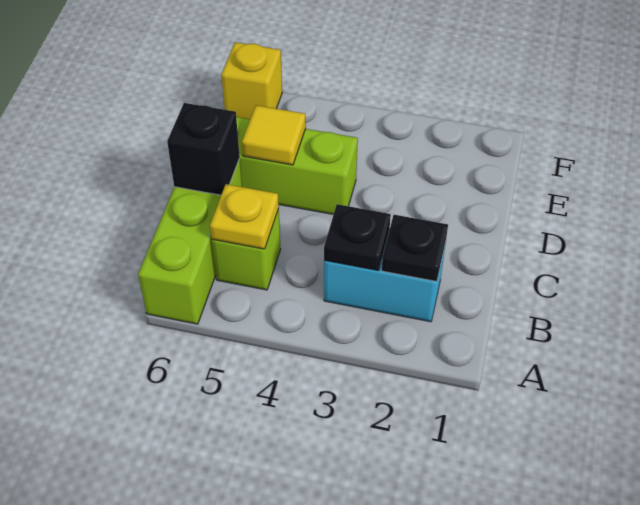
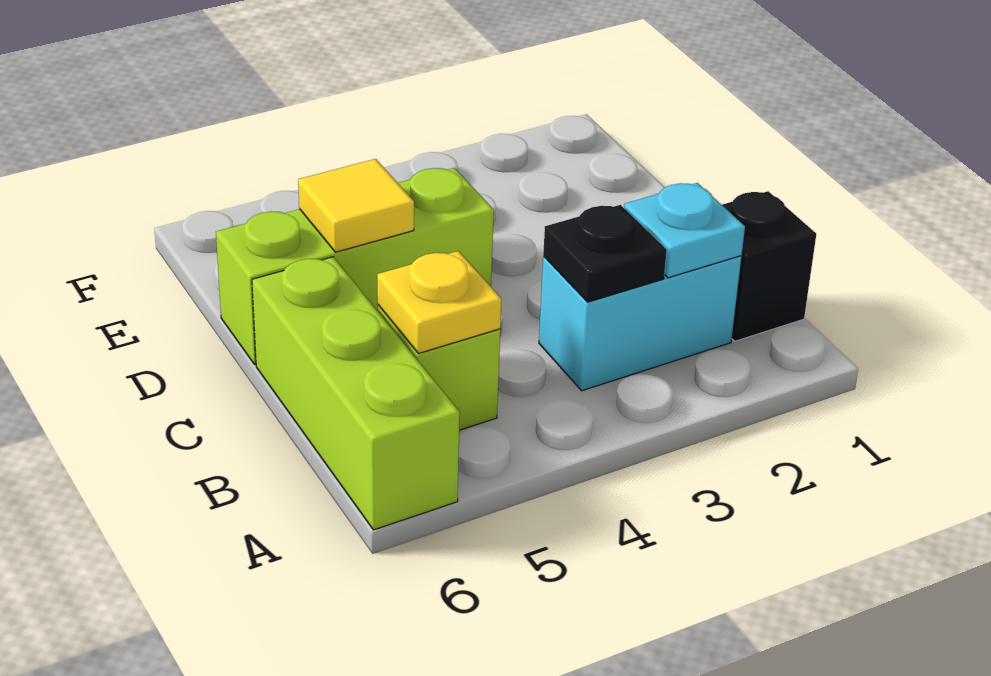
black plate B2 level 2 -> cyan plate B2 level 2
black brick C6 level 2 -> black brick B1 level 1
yellow brick F6 level 1 -> none

